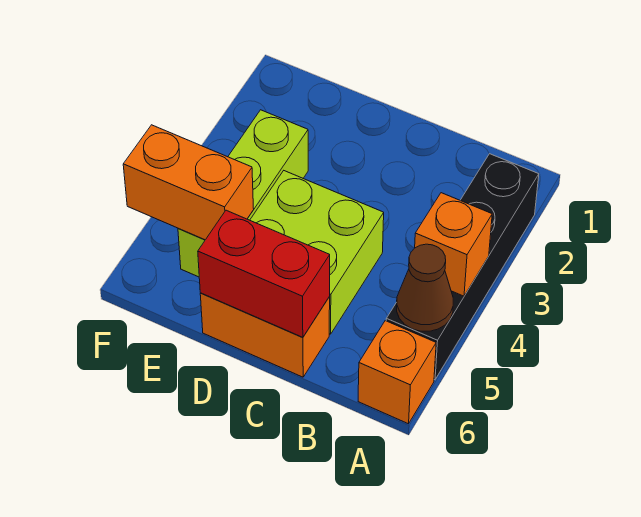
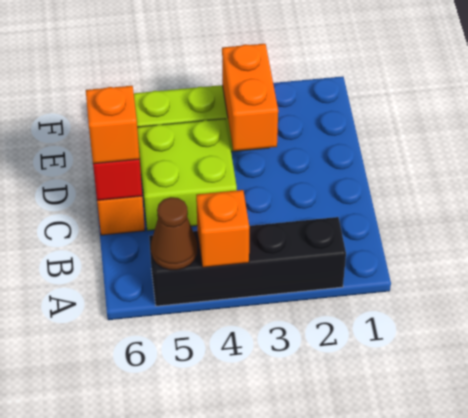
orange brick A6 level 1 -> orange brick C6 level 3
orange brick E5:F5 level 2 -> orange brick D3:E3 level 2

